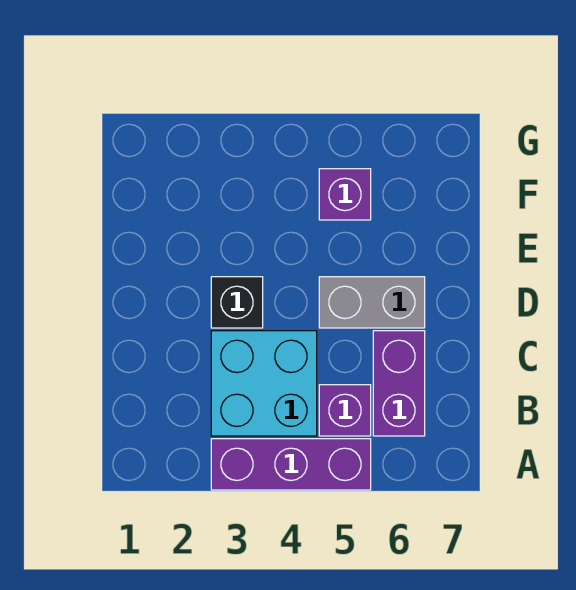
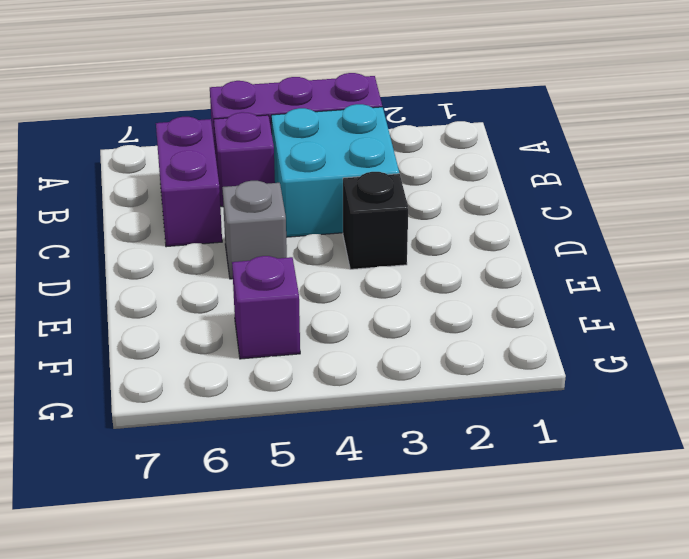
grey brick D5:D6 level 1 -> grey brick D5 level 1

